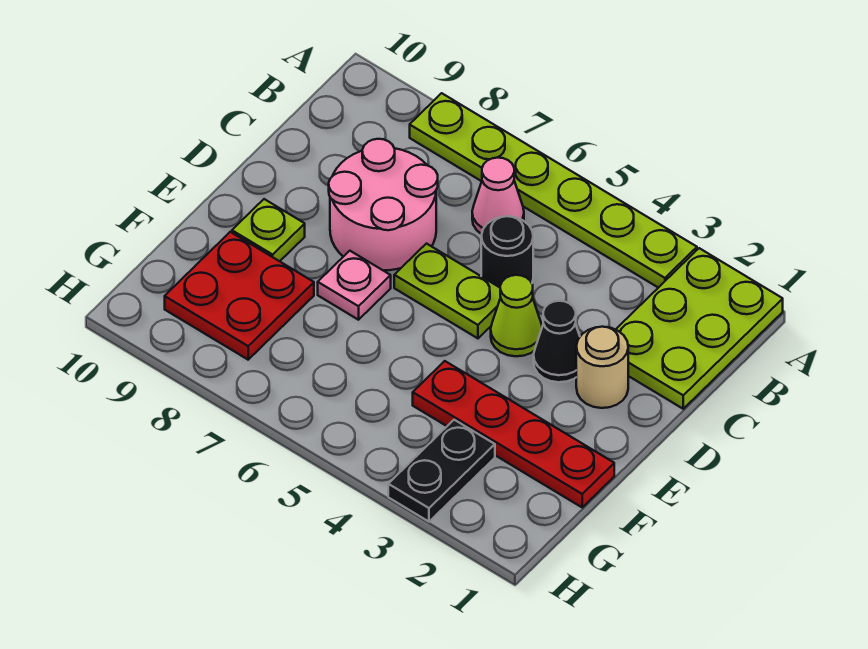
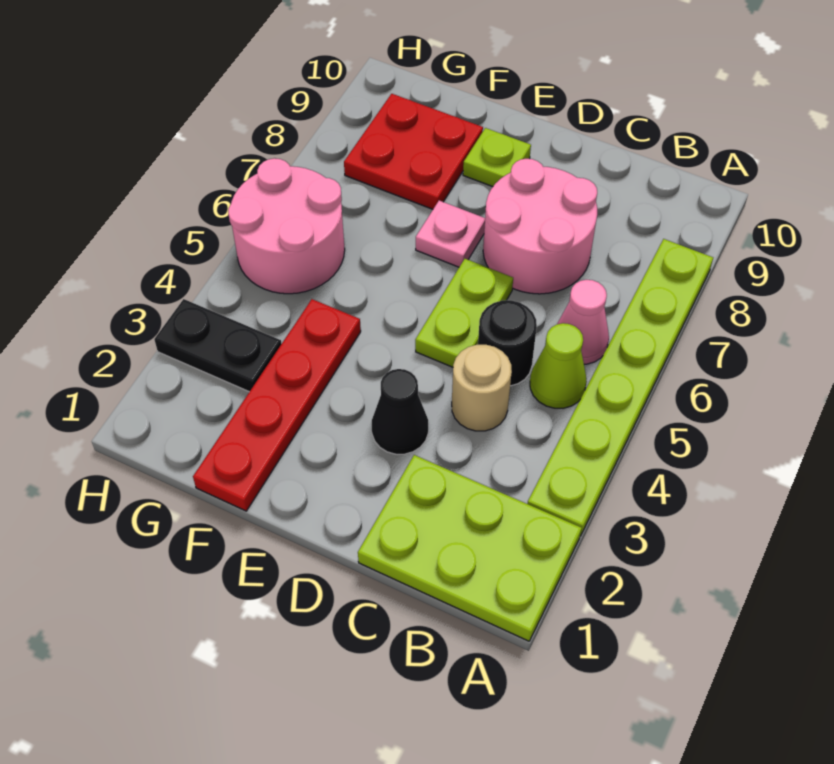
tan round brick D2 level 1 -> tan round brick C4 level 1
lime cone D4 level 1 -> lime cone B5 level 1
none -> pink round brick G5:H6 level 1

